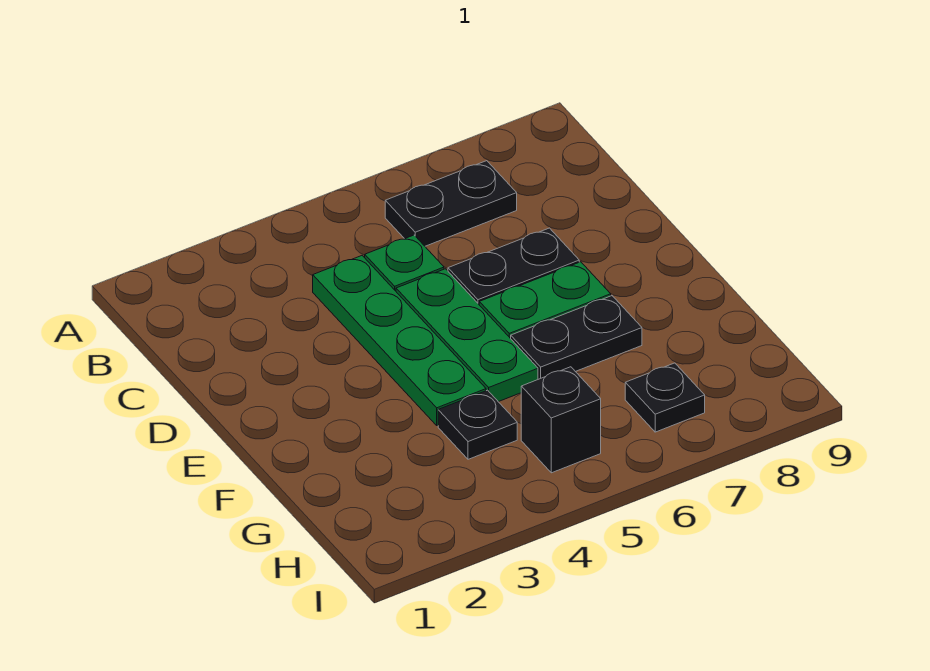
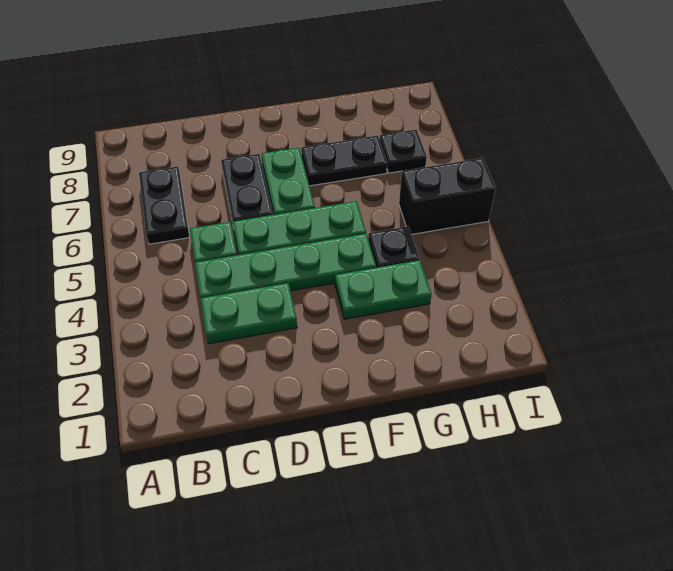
none -> green plate C3:D3 level 1
none -> green plate F3:G3 level 1
black plate F6:F7 level 1 -> black plate F7:G7 level 1
black brick H5 level 1 -> black brick H5:I5 level 1

